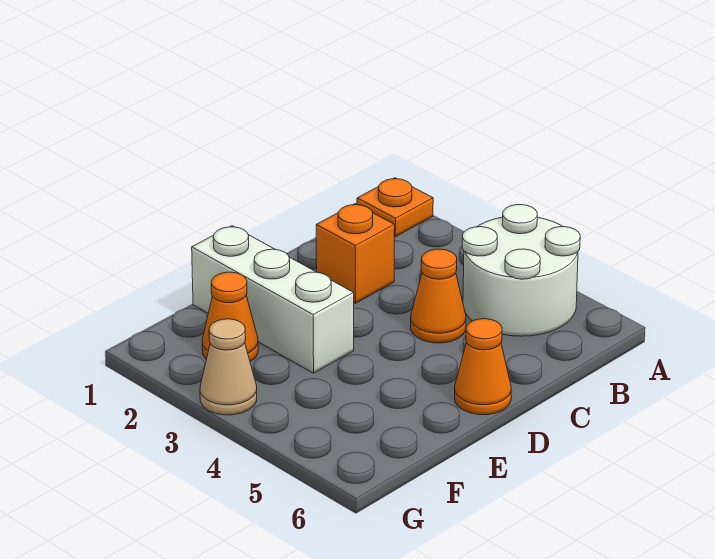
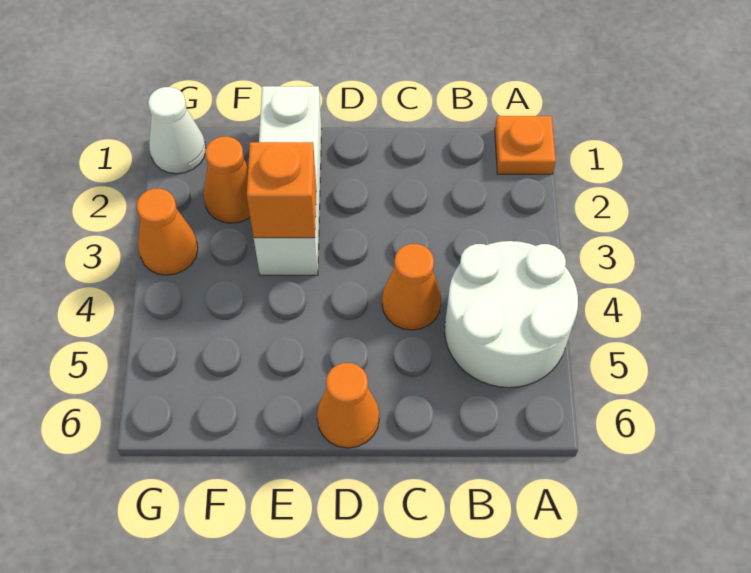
orange brick C2 level 1 -> orange brick E3 level 2
none -> white cone G1 level 1
tan cone G3 level 1 -> orange cone G3 level 1

